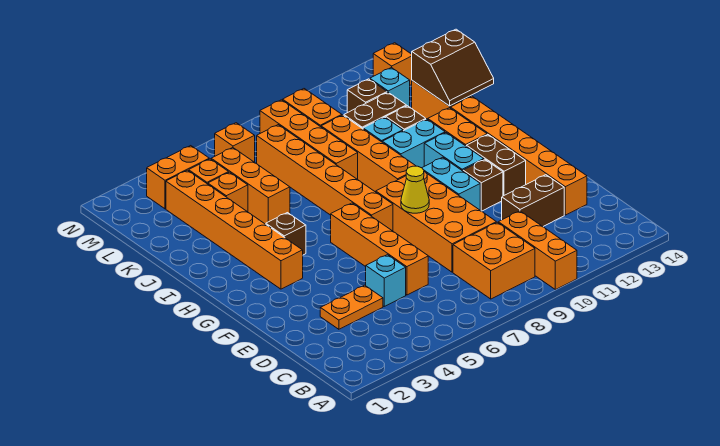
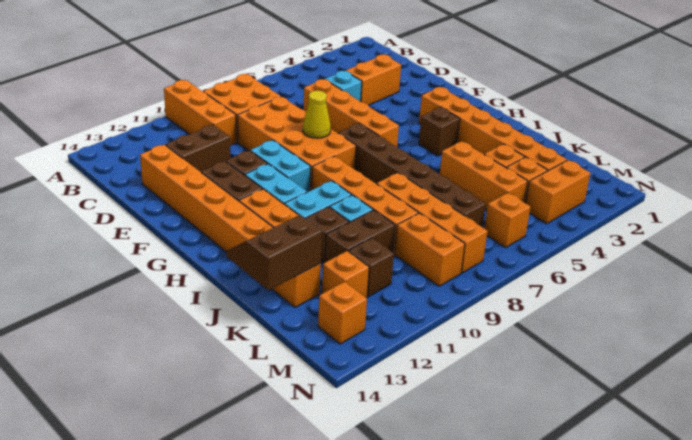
orange plate D3:D4 level 1 -> orange brick D3:D4 level 1
orange brick G7:L7 level 1 -> brown brick G7:L7 level 1
cyan brick L12 level 1 -> orange brick L12 level 1

